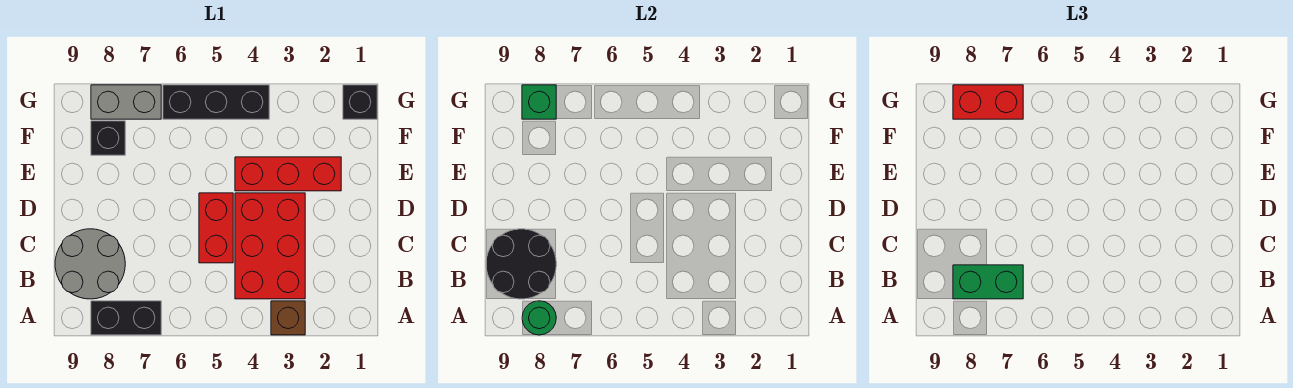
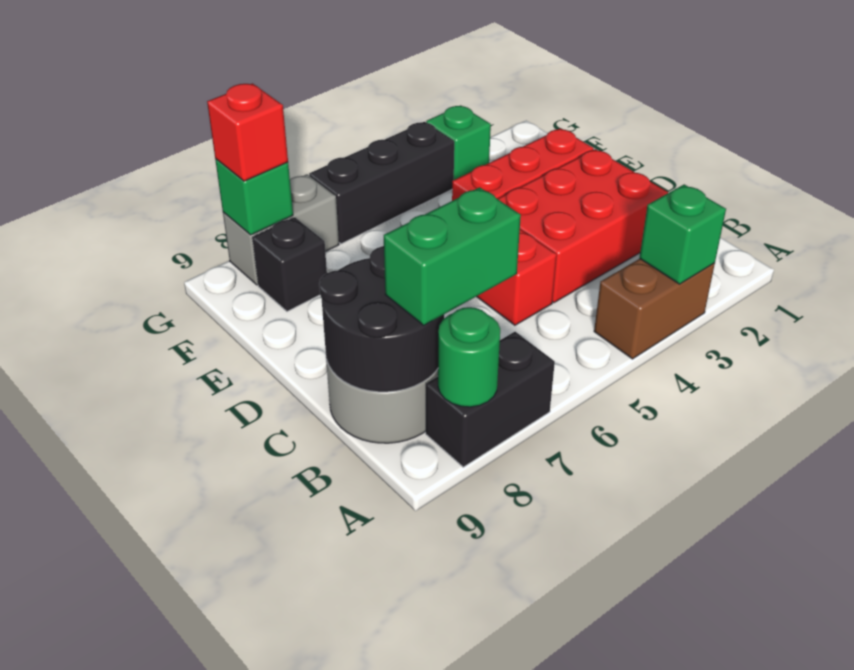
brown brick A3 level 1 -> brown brick A3:A4 level 1
none -> green brick A3 level 2
red brick B3:D4 level 1 -> red brick C2:D4 level 1
black brick G1 level 1 -> none
none -> green brick G3 level 1
red brick G7:G8 level 3 -> red brick G8 level 3

